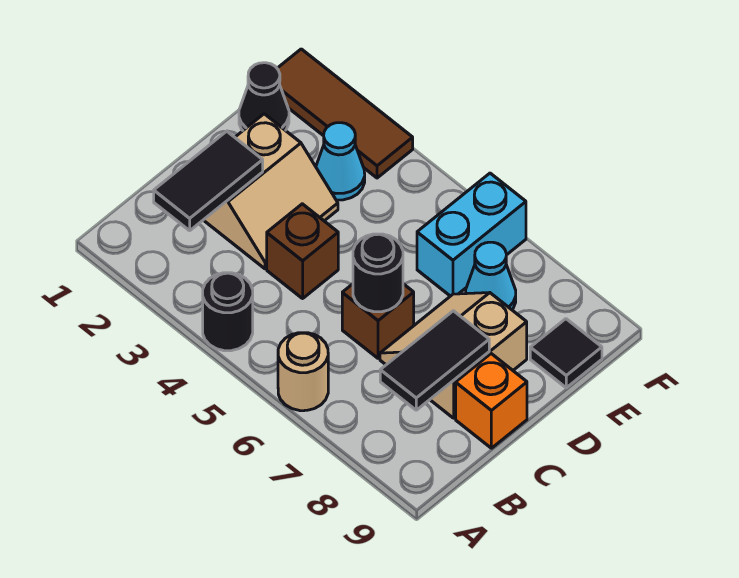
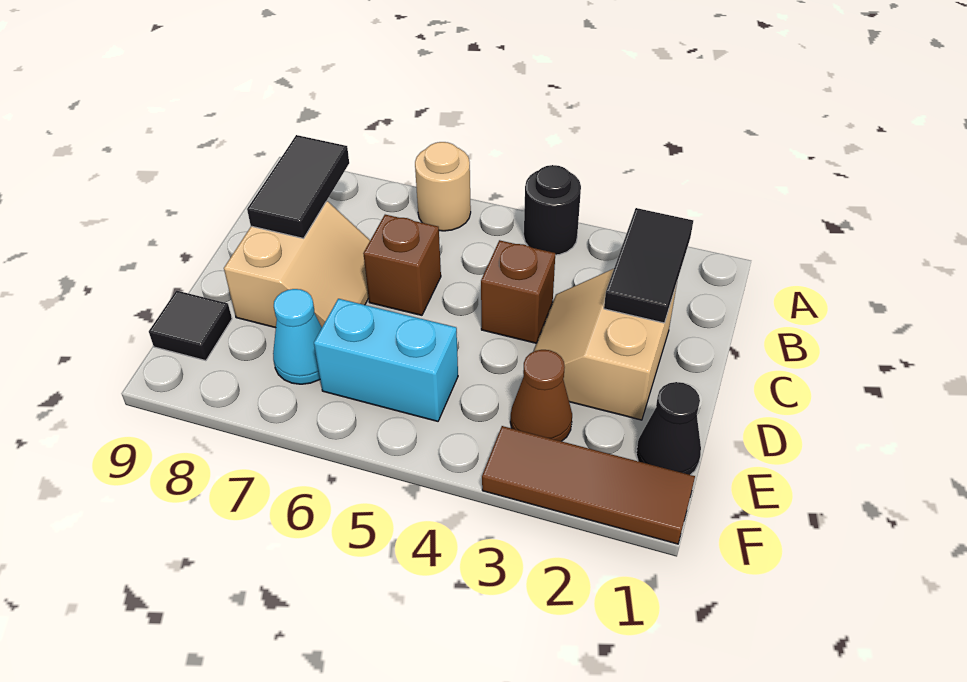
black round brick C6 level 2 -> none
orange brick C9 level 1 -> none
cyan cone E3 level 1 -> brown cone E3 level 1
cyan brick E6:F6 level 1 -> cyan brick E5:E6 level 1

